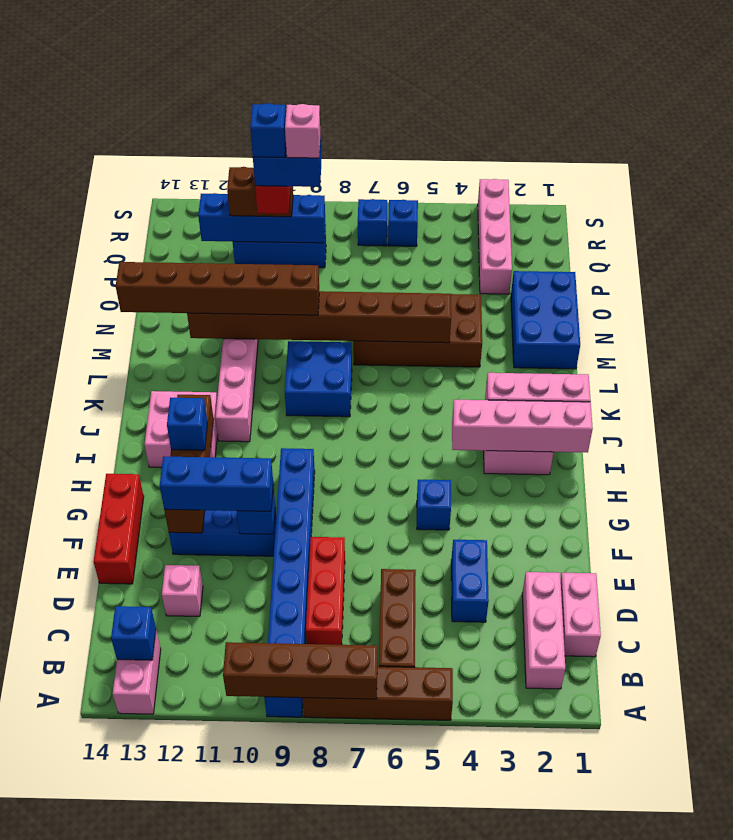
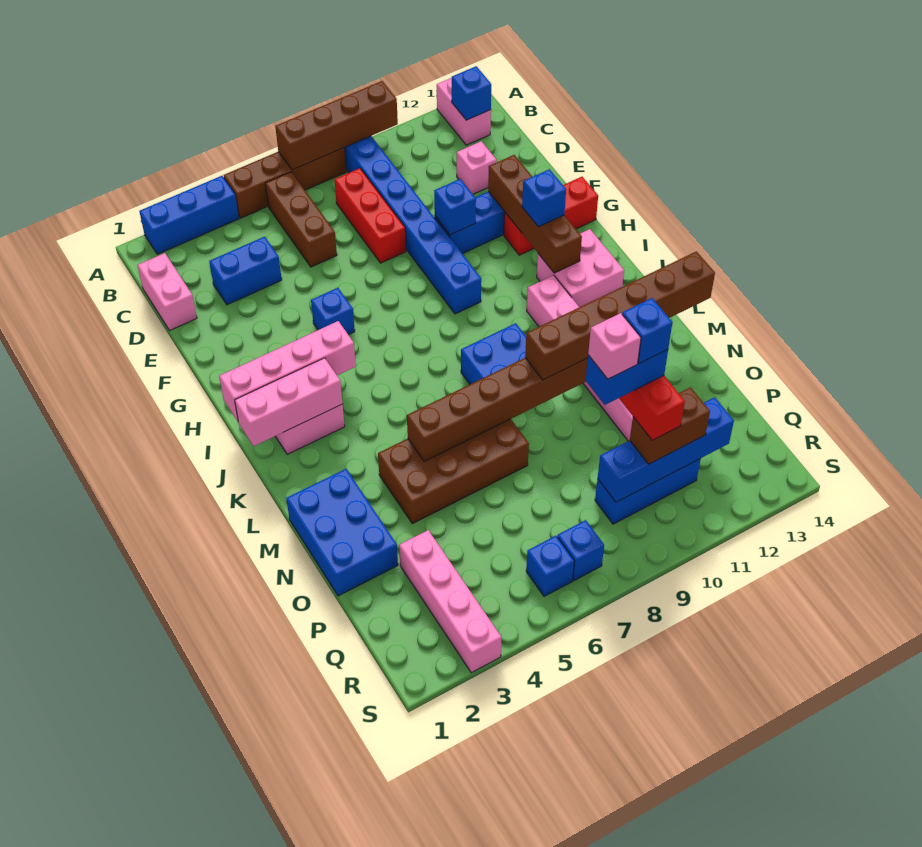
pink brick B2:D2 level 1 -> none
blue brick D4:E4 level 1 -> blue brick D3:D4 level 1
red brick E14:G14 level 1 -> red brick G12:G14 level 1
blue brick F10:F12 level 3 -> blue brick A2:A4 level 1

